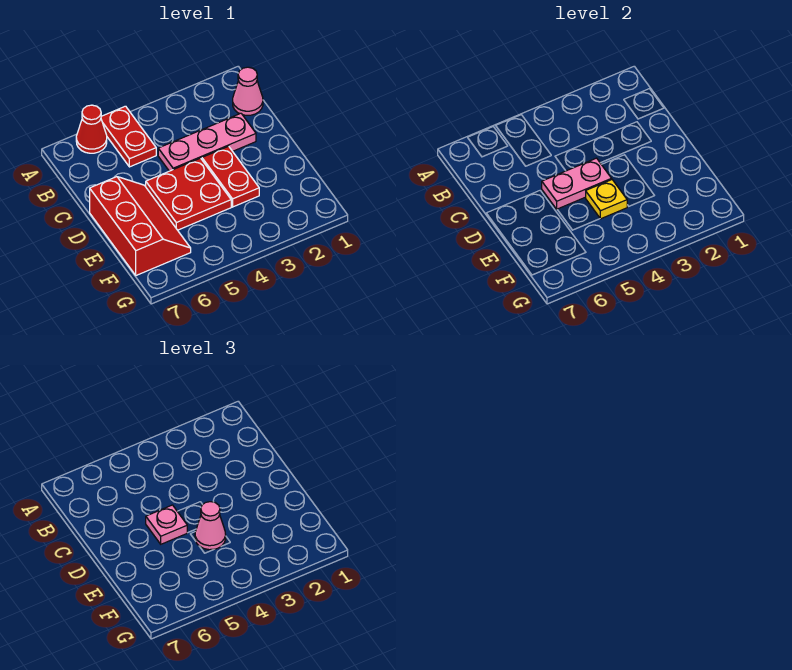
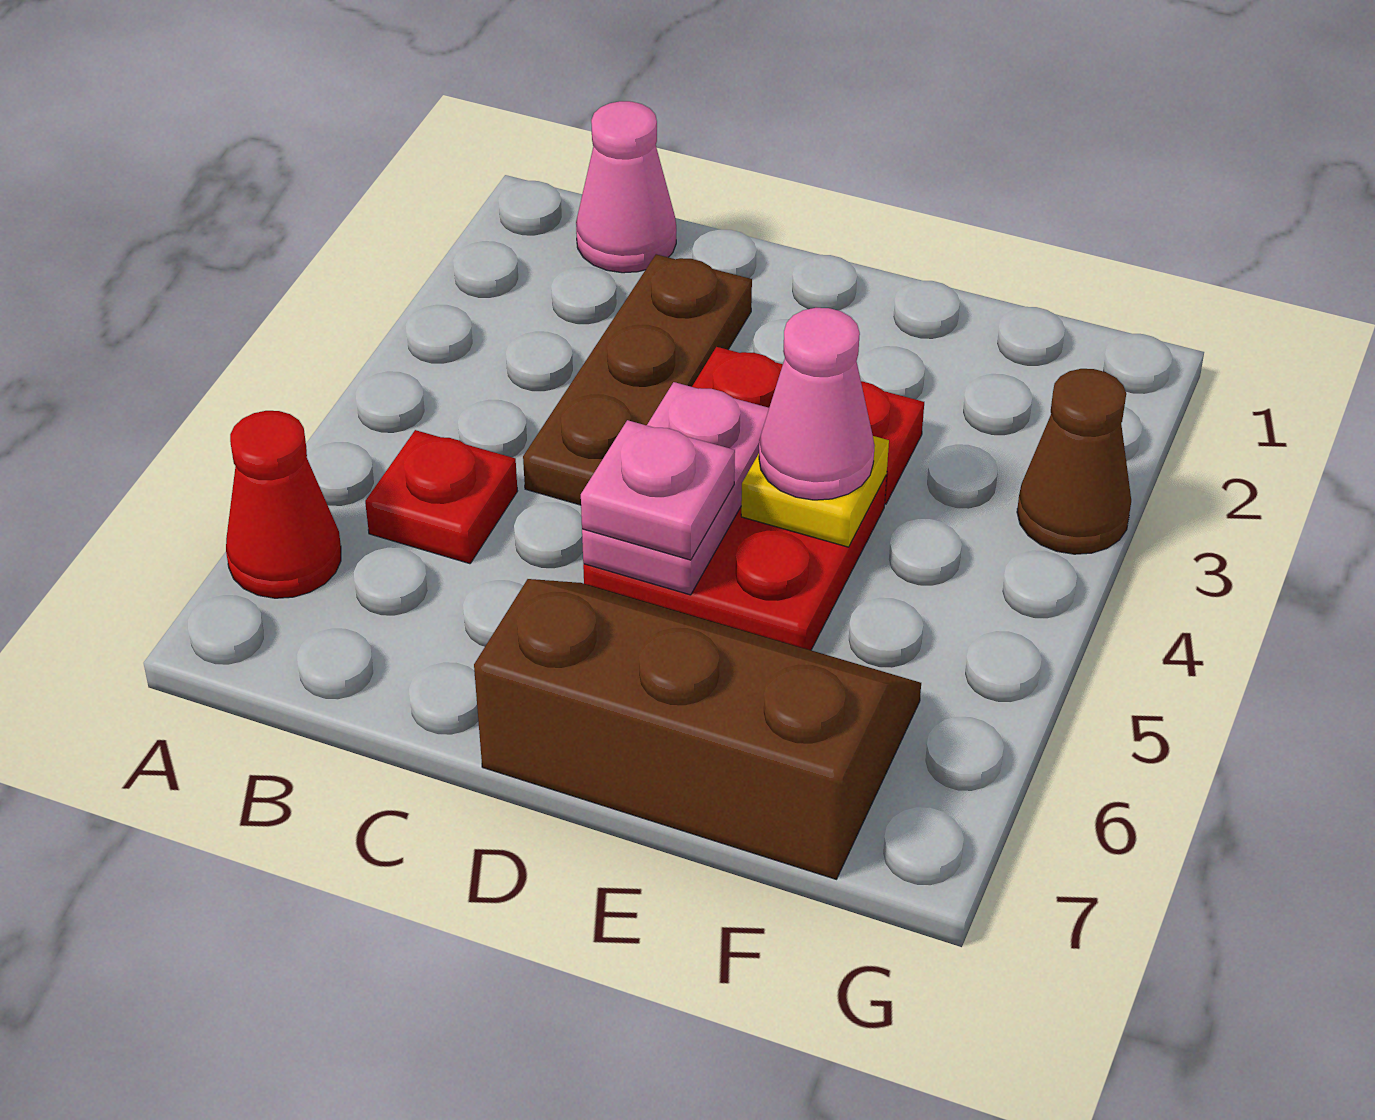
red plate A5:B5 level 1 -> red plate B5 level 1
pink plate C2:C4 level 1 -> brown plate C2:C4 level 1
red slope D6:F7 level 1 top 7 -> brown slope D6:F7 level 1 top 7
none -> brown cone G3 level 1

